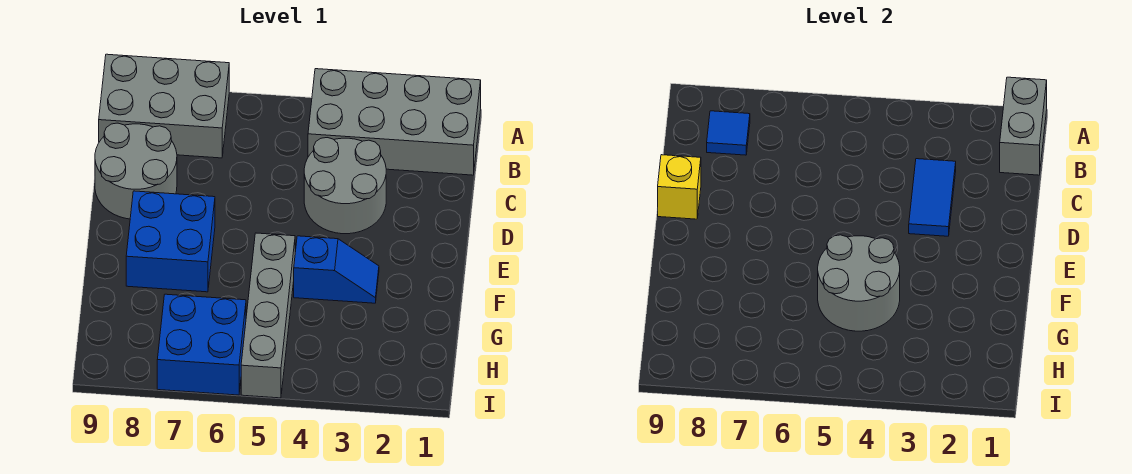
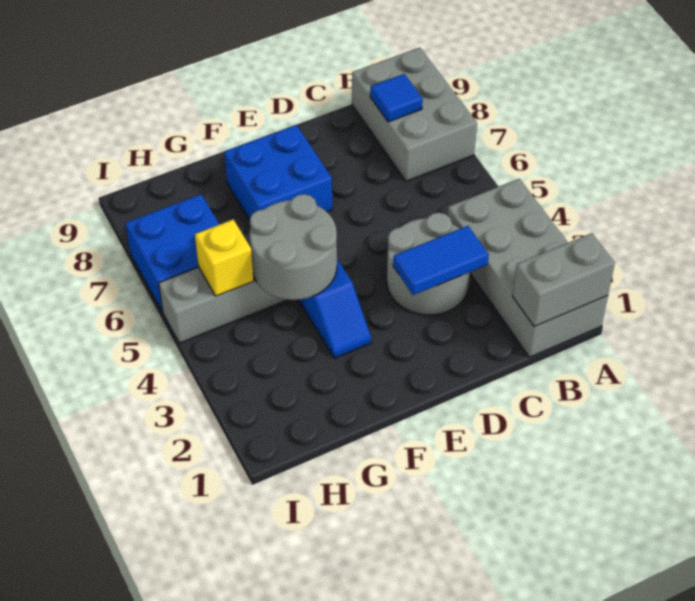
grey round brick C8:D9 level 1 -> none
yellow brick D9 level 2 -> yellow brick H5 level 2

